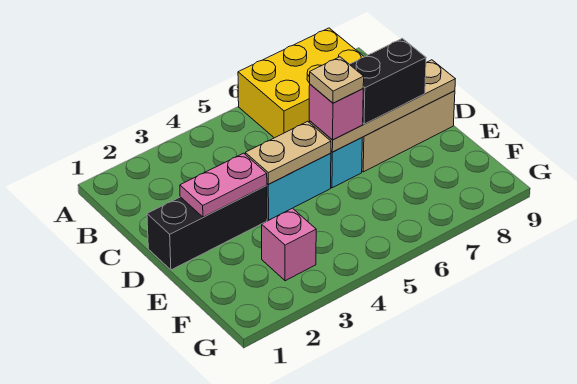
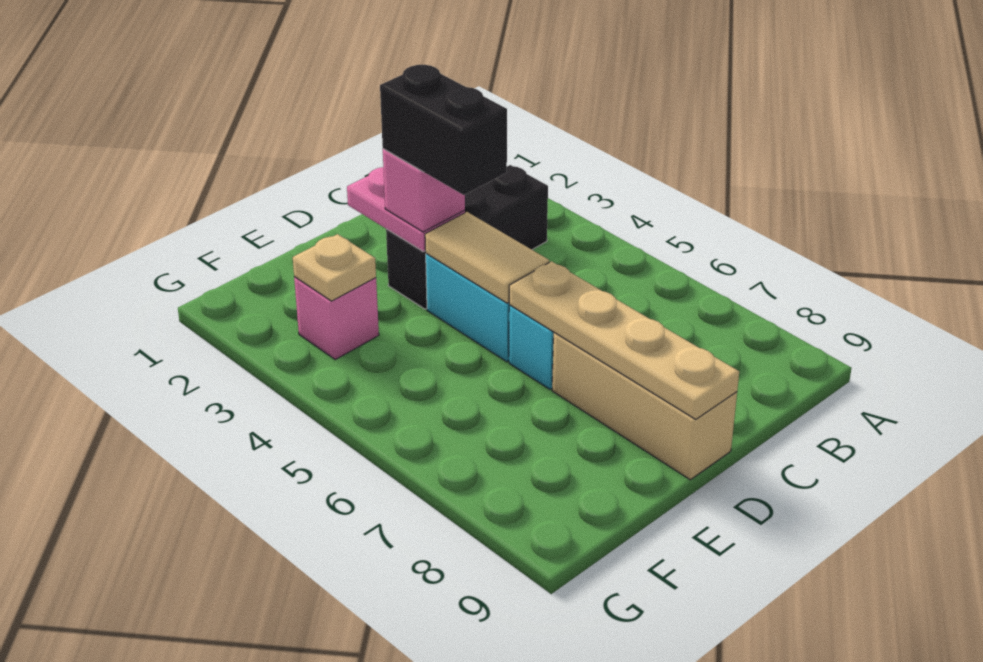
yellow brick A6:B8 level 1 -> none
black brick D1:D3 level 1 -> black brick B3:D3 level 1
tan plate D4:D5 level 2 -> tan tile D4:D5 level 2
pink brick D6 level 3 -> pink brick D3 level 3
tan plate D6 level 4 -> tan plate F3 level 2
black brick D7:D8 level 3 -> black brick D3:D4 level 4

